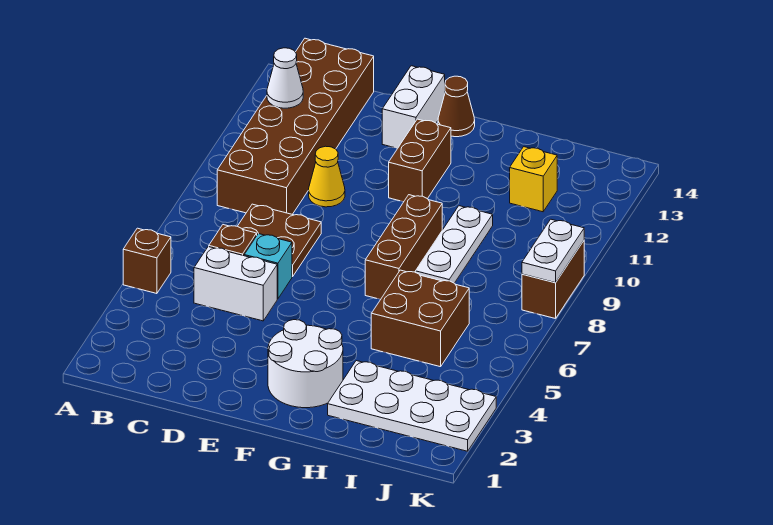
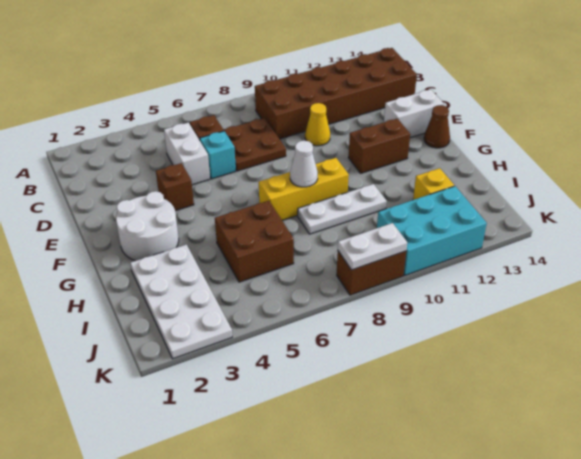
brown brick A5 level 1 -> brown brick E4 level 1
white cone B12 level 2 -> white cone G8 level 2
brown brick G7:G9 level 1 -> yellow brick G7:G9 level 1
none -> cyan brick J10:K12 level 1

